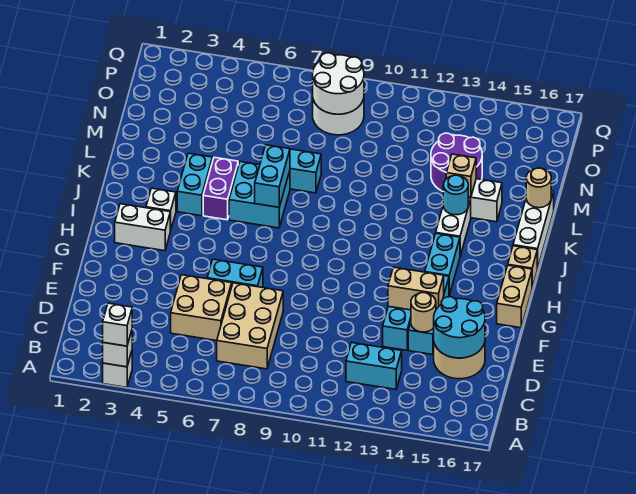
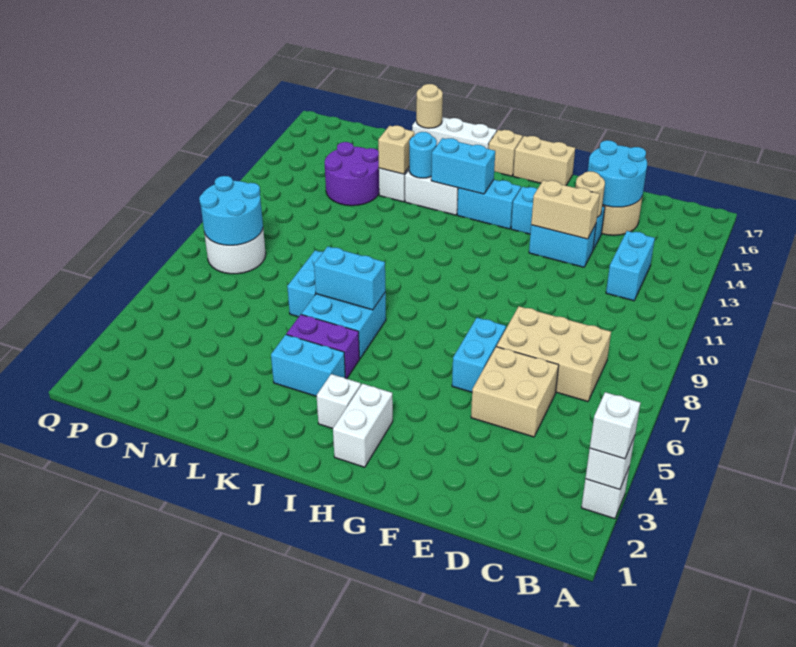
tan brick F13:F14 level 2 -> tan brick E13:F13 level 2
none -> cyan brick I14:J14 level 2
white round brick O8:P9 level 2 -> cyan round brick O8:P9 level 2

